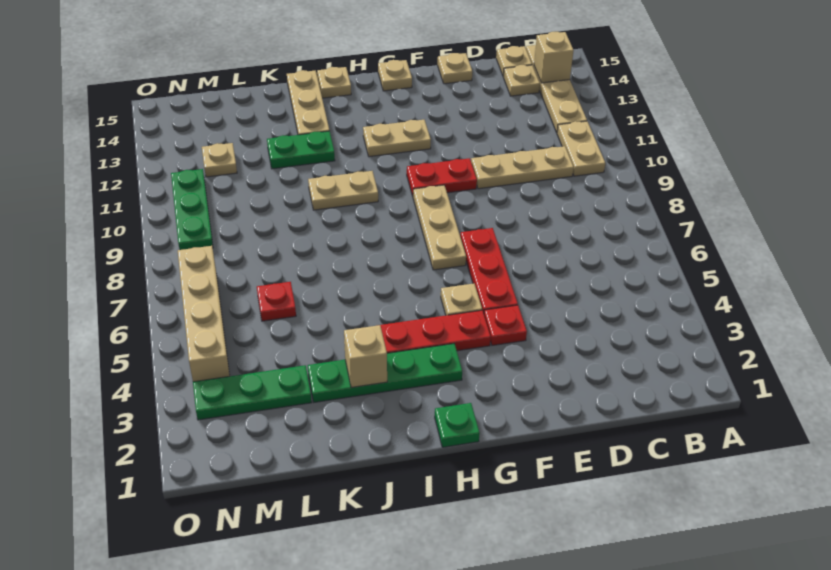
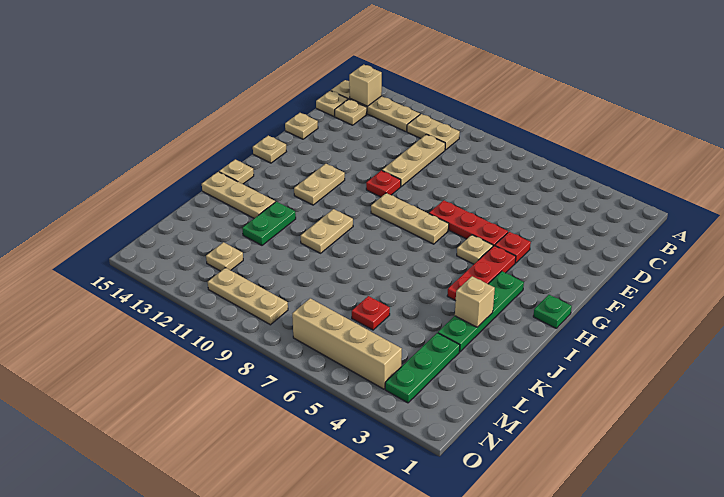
red plate F10:G10 level 1 -> red plate F10 level 1
green plate N9:N11 level 1 -> tan plate N9:N11 level 1

